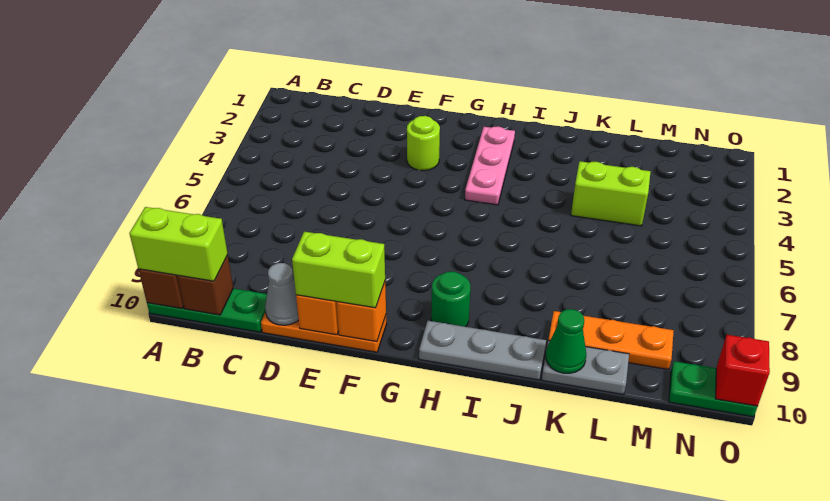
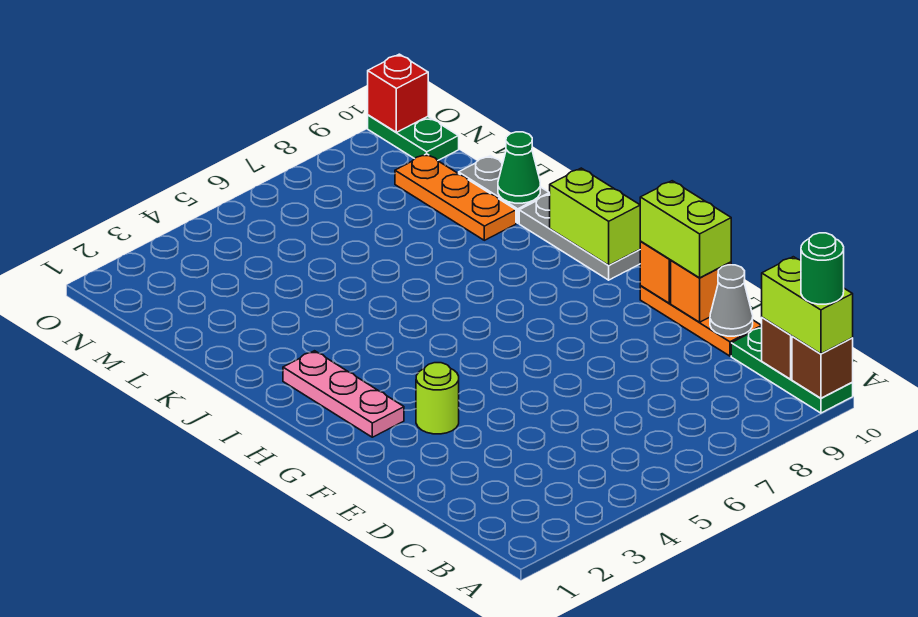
pink plate H2:H4 level 1 -> pink plate G2:I2 level 1
green round brick H9 level 1 -> green round brick A10 level 4
lime brick K4:L4 level 1 -> lime brick H10:I10 level 2

